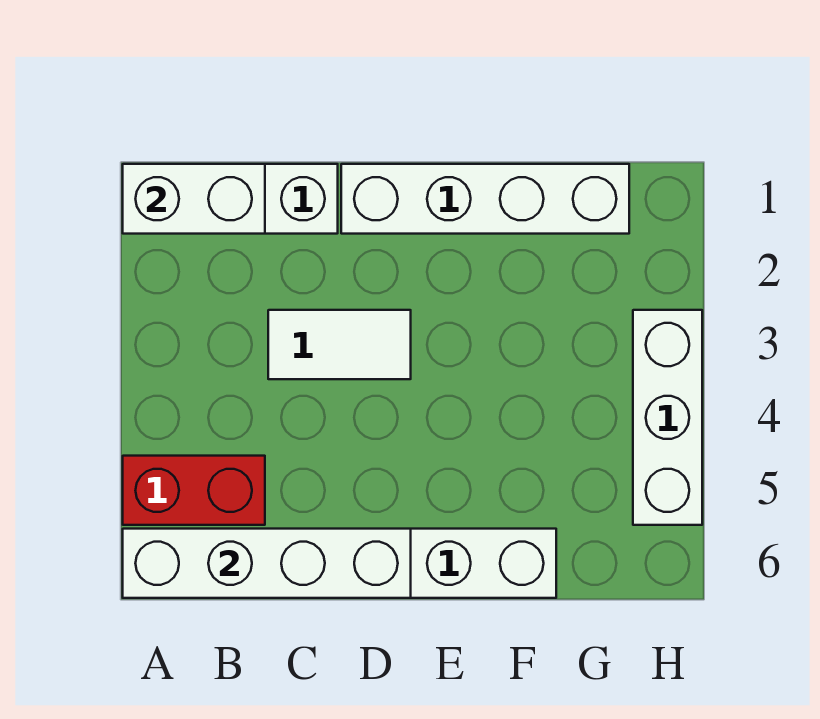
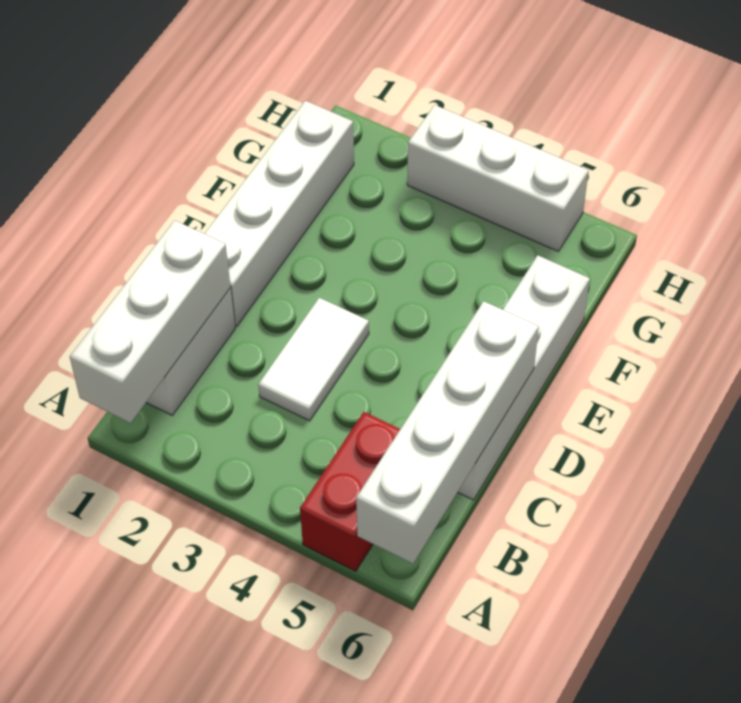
white brick A1:B1 level 2 -> white brick A1:C1 level 2

